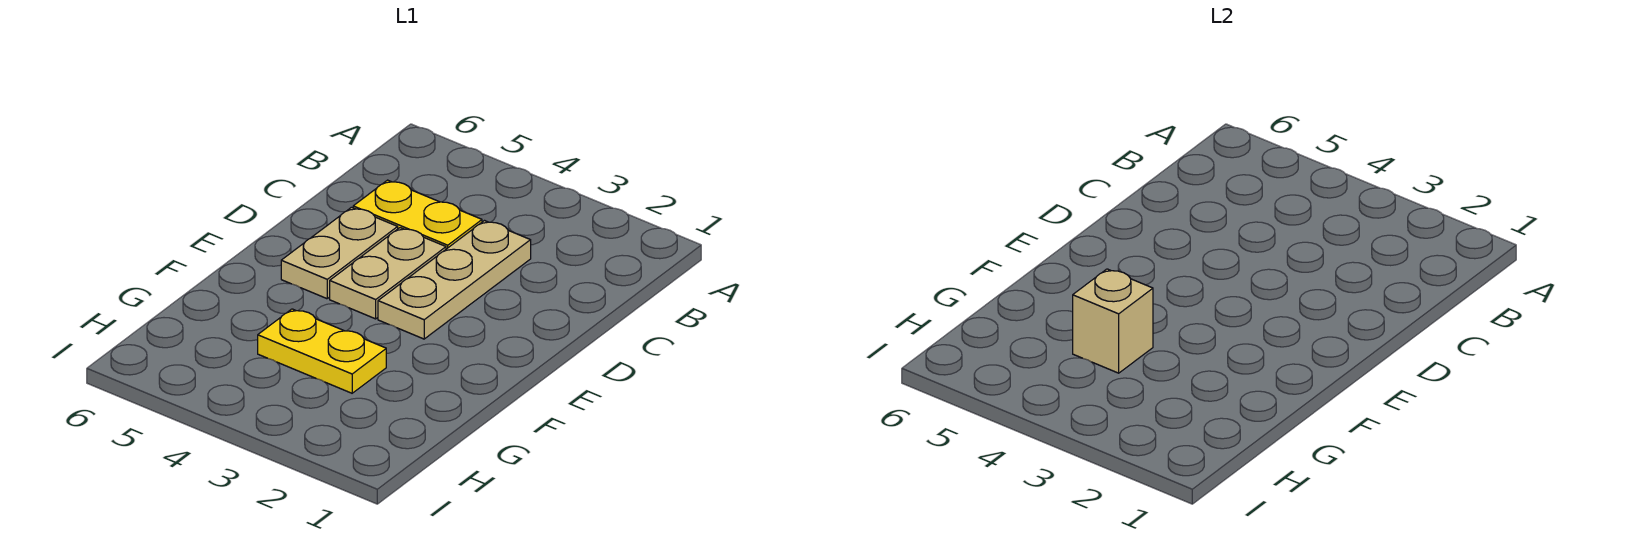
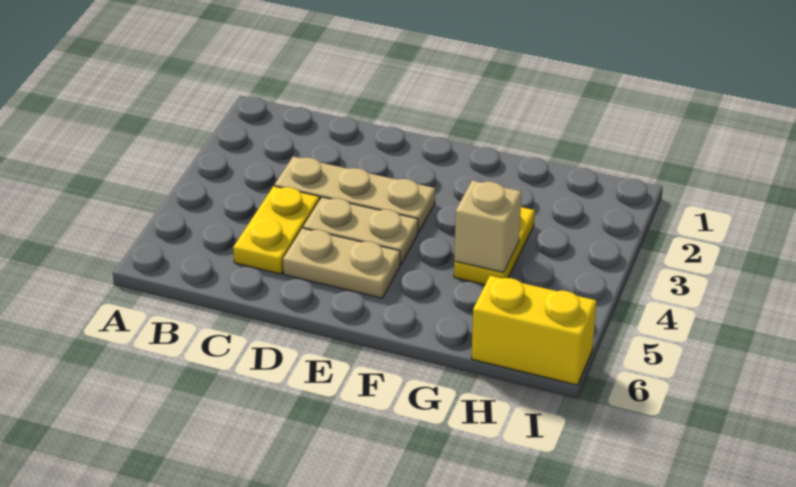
none -> yellow brick H6:I6 level 1

